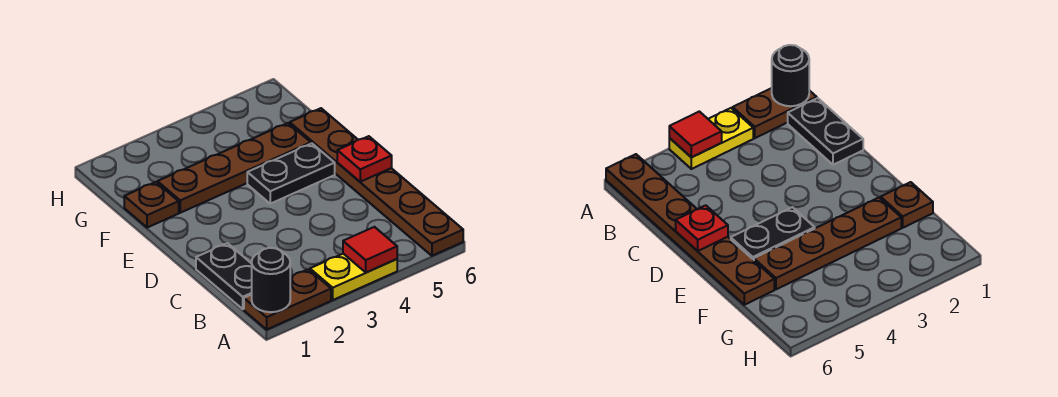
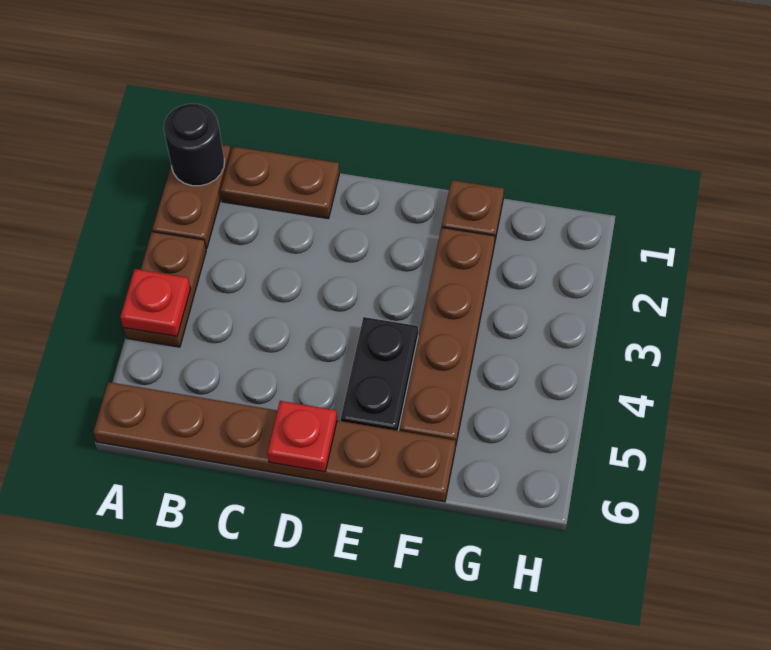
yellow plate A3:A4 level 1 -> brown plate A3:A4 level 1
red tile A4 level 2 -> red plate A4 level 2
black plate B1:C1 level 1 -> brown plate B1:C1 level 1

